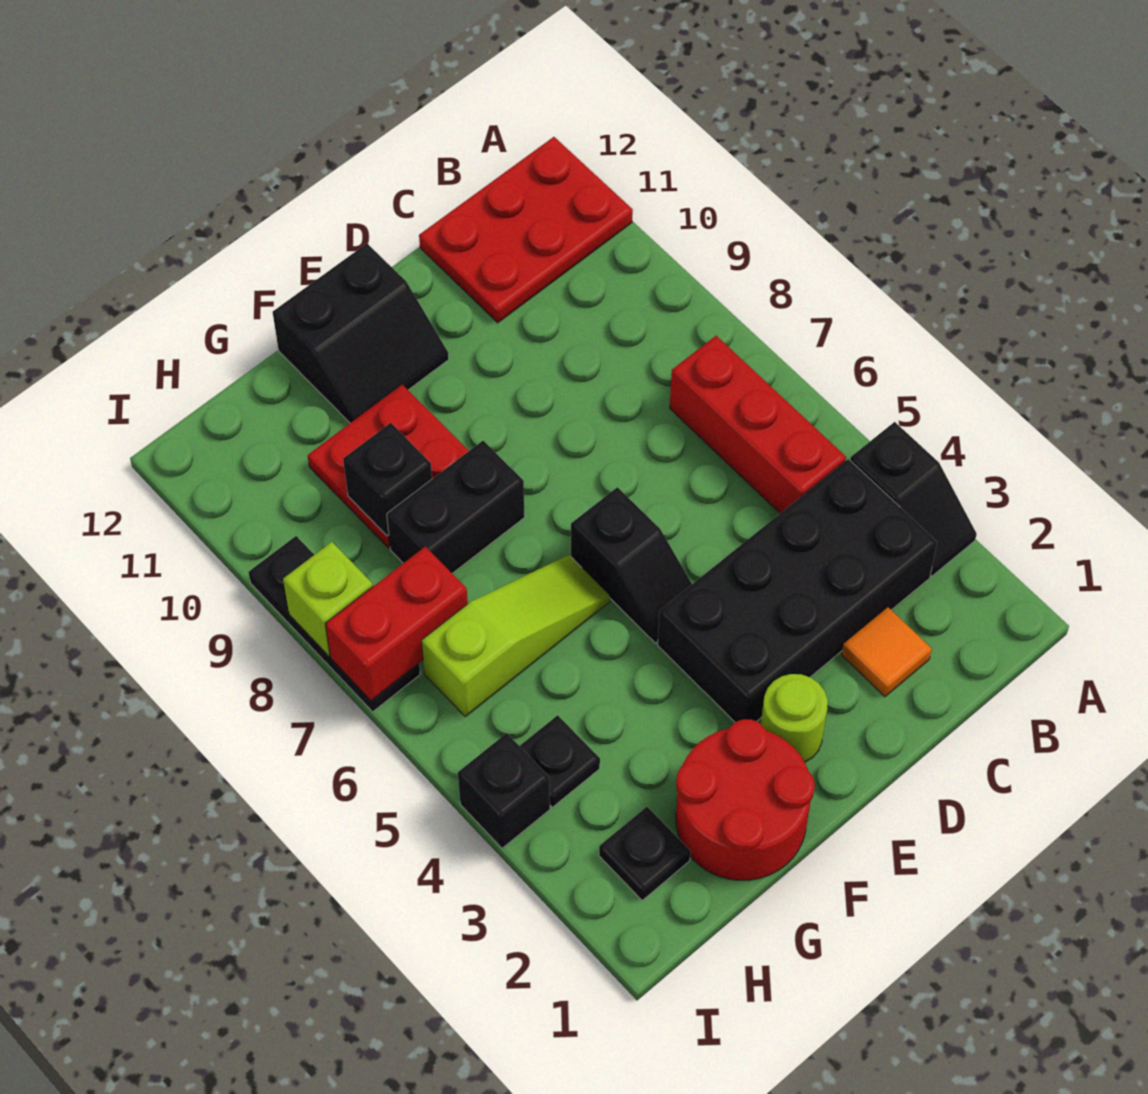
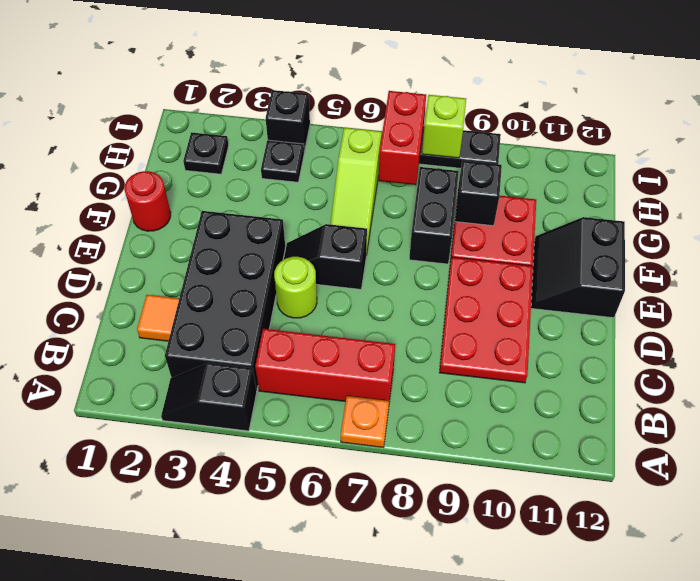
none -> orange plate A7 level 1
red plate A11:C12 level 1 -> red plate C9:E10 level 1
lime round brick E2 level 1 -> lime round brick D5 level 1
red round brick F1:G2 level 1 -> red round brick F1 level 1

